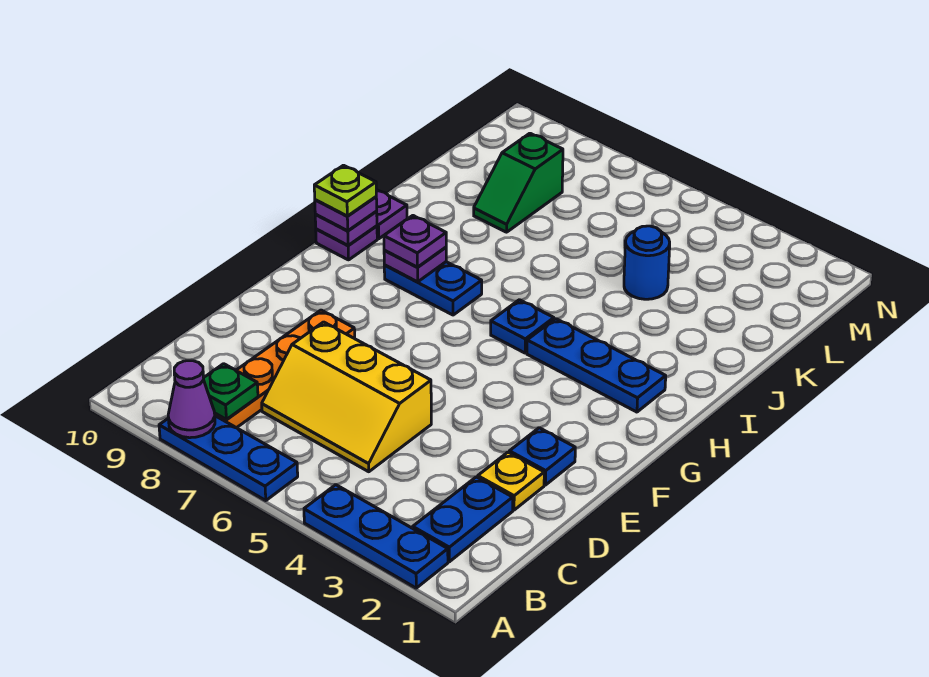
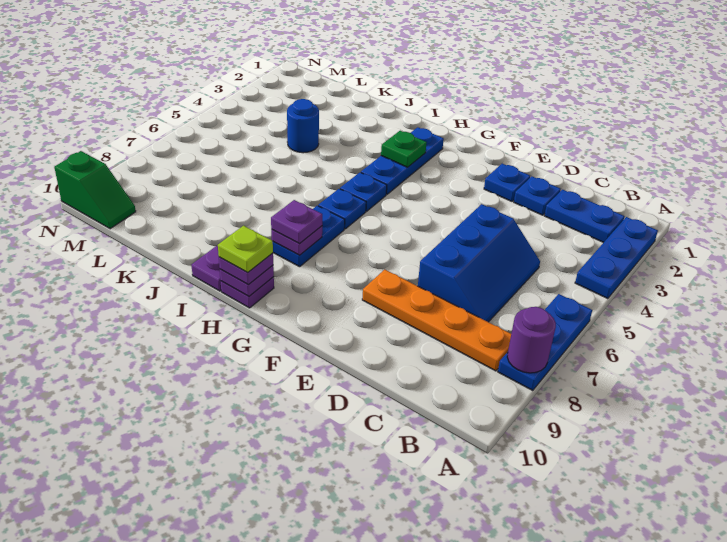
purple cone A8 level 2 -> purple round brick A8 level 2
green plate B8 level 2 -> green plate H3 level 2
yellow slope C5:D7 level 1 top D -> blue slope C5:D7 level 1 top D
yellow plate D2 level 1 -> blue plate D2 level 1
none -> blue plate H6 level 1
green slope K8:L8 level 1 top L -> green slope M10:N10 level 1 top N

